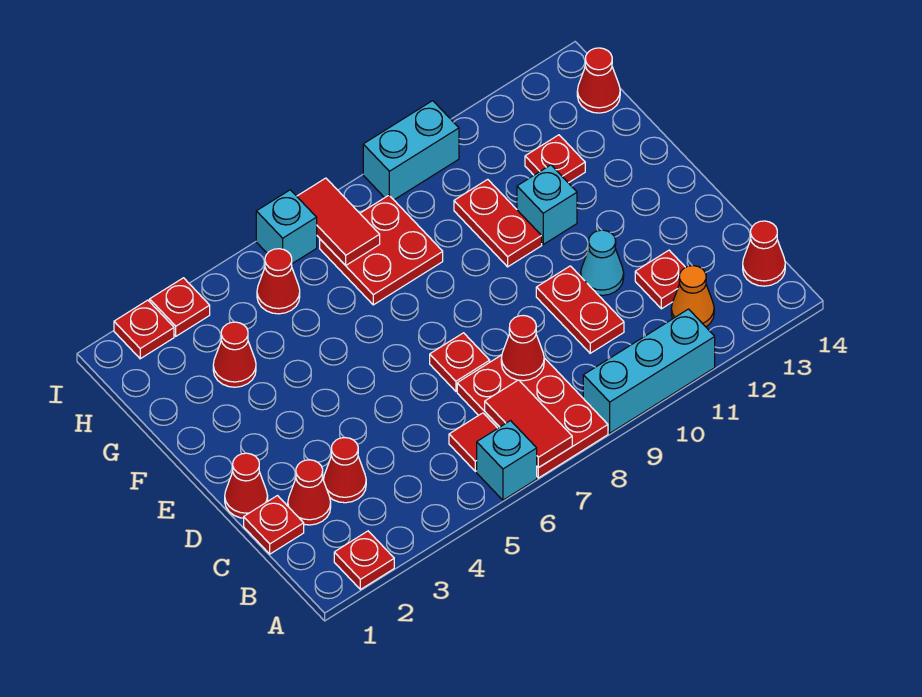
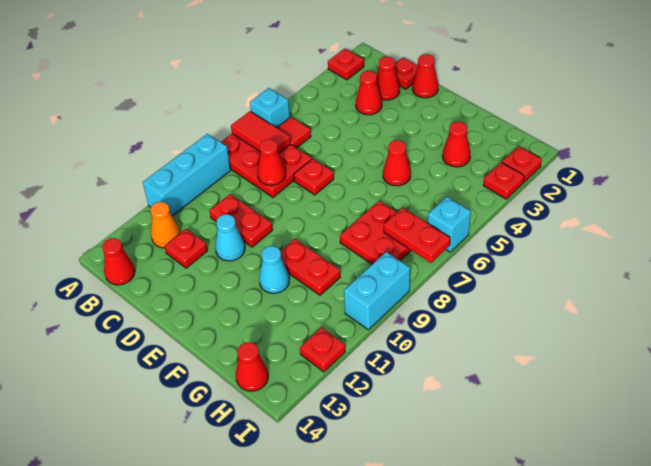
cyan brick F11 level 1 -> cyan cone F11 level 1
red plate G12 level 1 -> red plate I12 level 1
red cone H5 level 1 -> red cone F5 level 1
red tile H7:I7 level 2 -> red plate H7:I7 level 2

